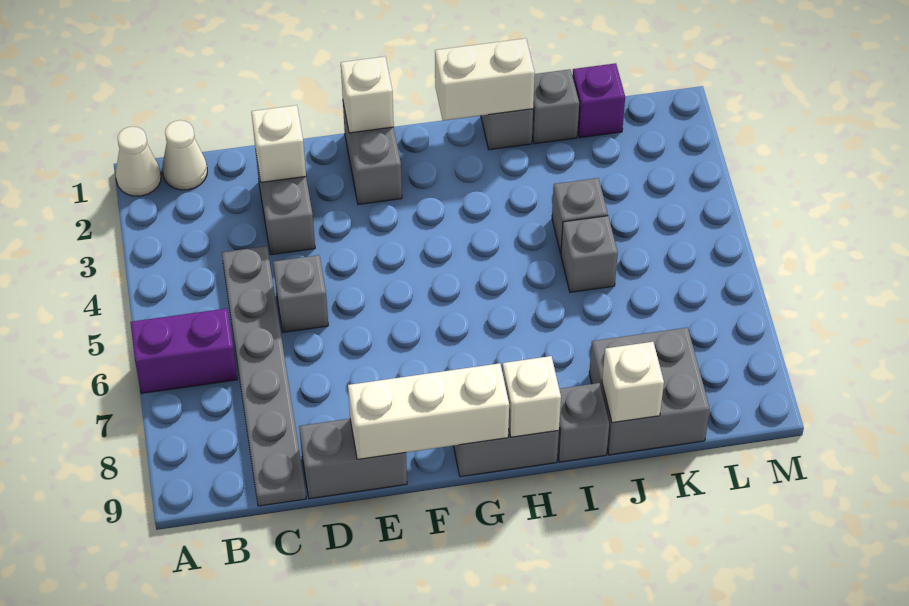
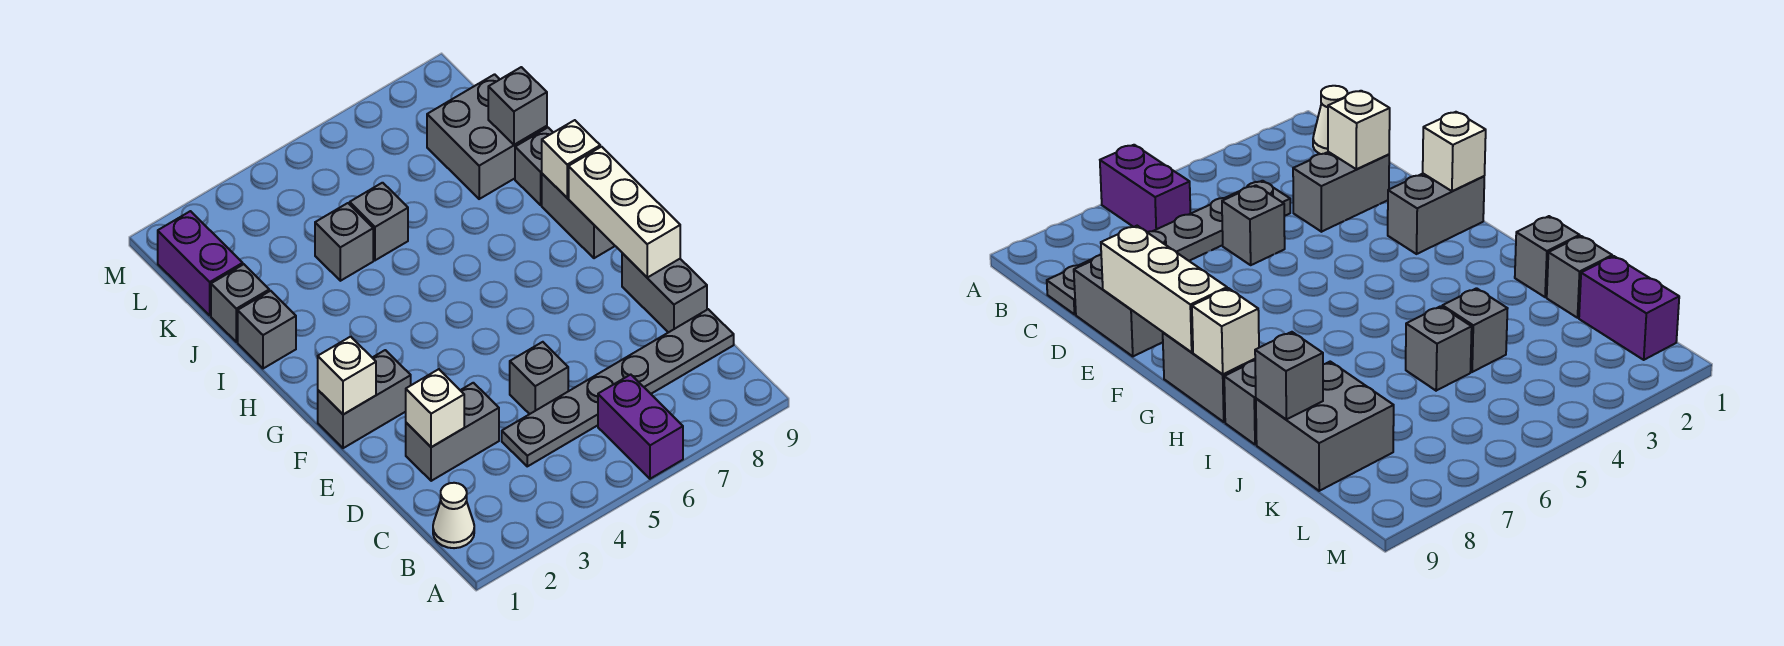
white cone A1 level 1 -> none
white brick H1:I1 level 2 -> none
white brick J9 level 2 -> grey brick J9 level 2
purple brick K1 level 1 -> purple brick K1:L1 level 1

